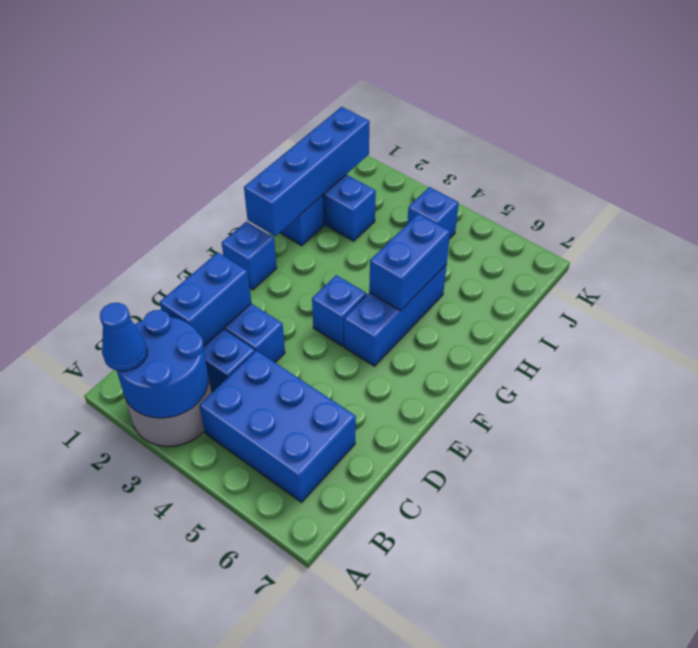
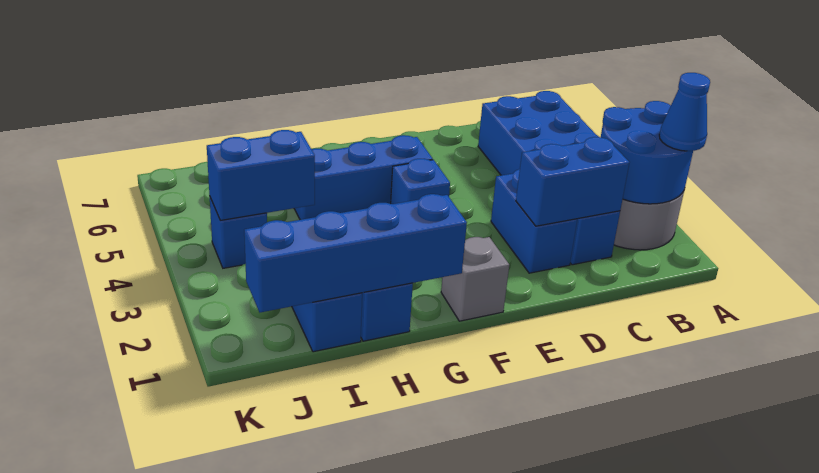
blue brick F1 level 1 -> grey brick F1 level 1
blue brick G5:H5 level 2 -> blue brick I4:J4 level 2

